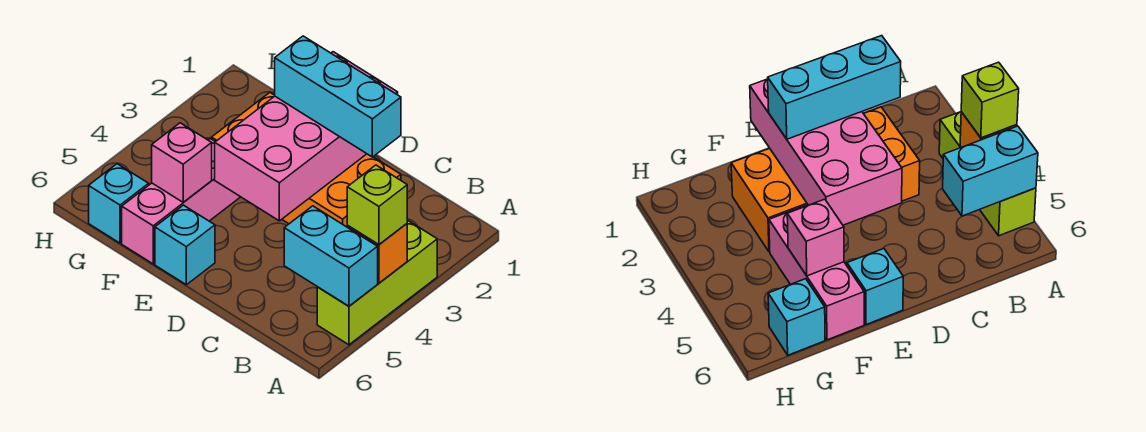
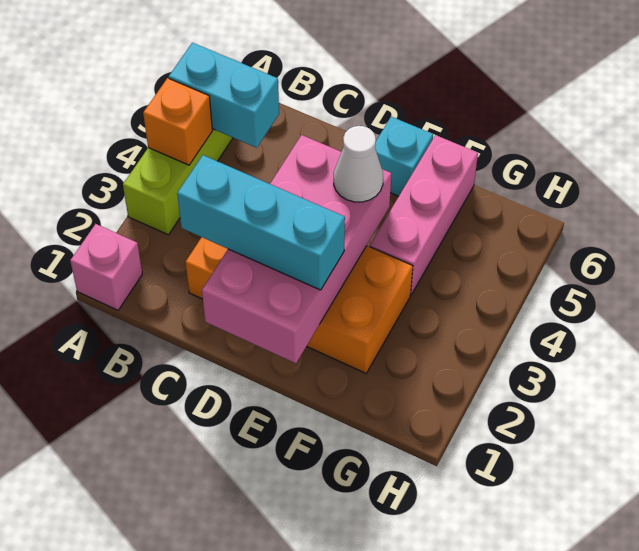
lime brick A4 level 3 -> none
none -> white cone E4 level 3
pink brick F5 level 2 -> pink brick A1 level 1
cyan brick G6 level 1 -> none

